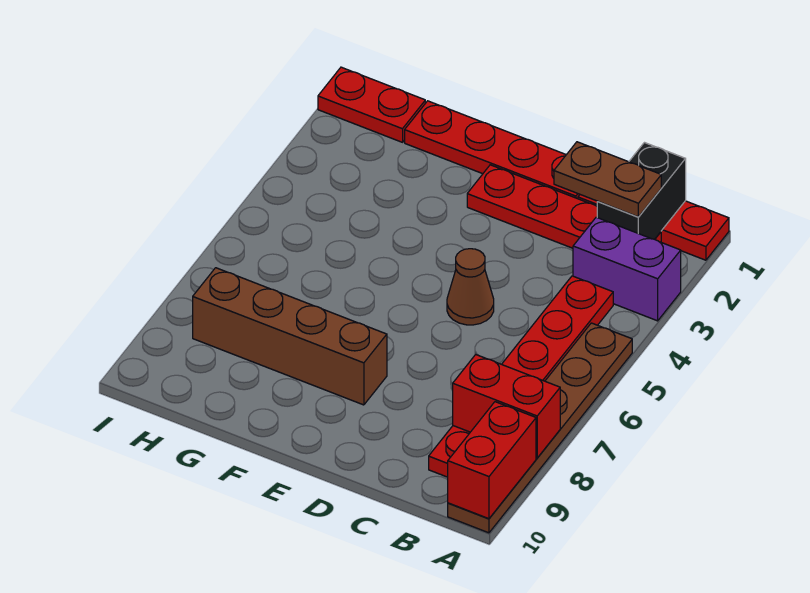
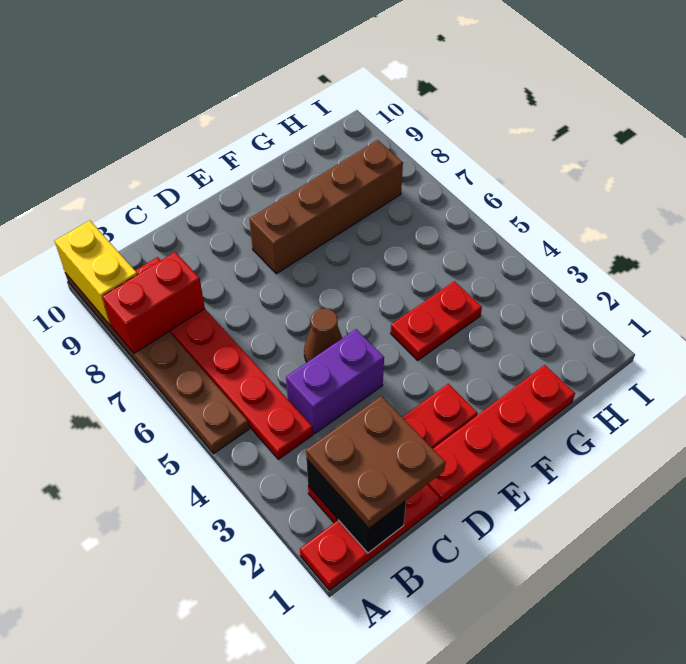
purple brick A3:B3 level 1 -> purple brick C4:D4 level 1
red brick A9:A10 level 2 -> yellow brick A9:A10 level 2
brown plate B2:C2 level 3 -> brown plate B1:C2 level 3
red plate H1:I1 level 1 -> red plate F4:G4 level 1

